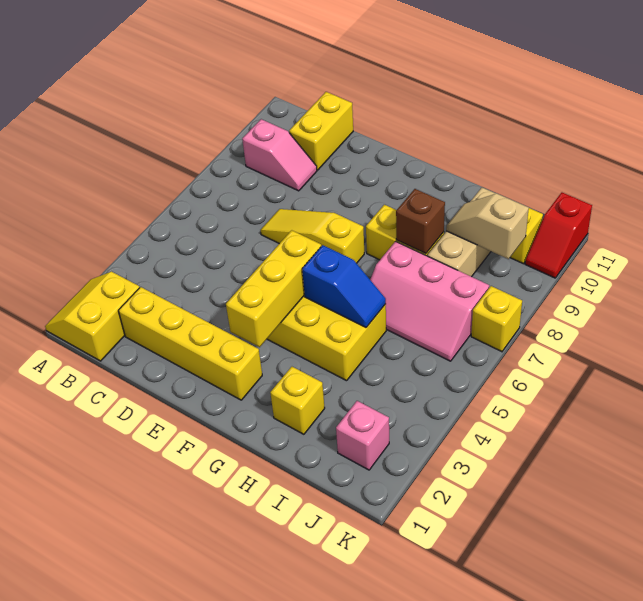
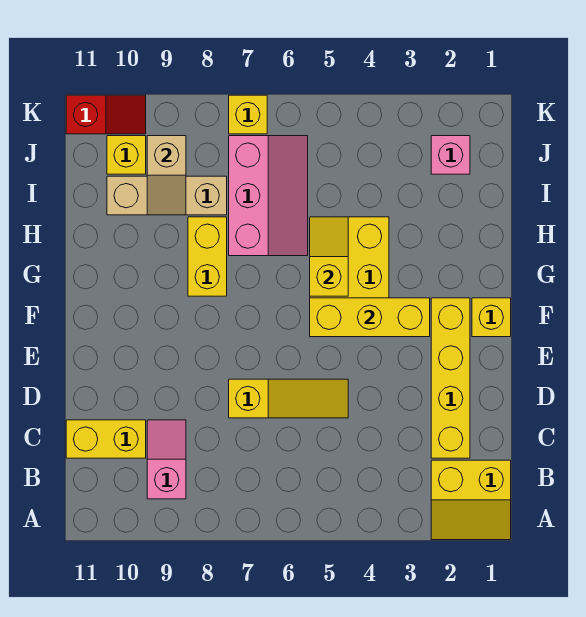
yellow slope D7:F7 level 1 top F -> yellow slope D5:D7 level 1 top 7
blue slope G5:H5 level 2 top G -> yellow slope G5:H5 level 2 top G
yellow brick H2 level 1 -> yellow brick F1 level 1
brown brick H8 level 2 -> none

